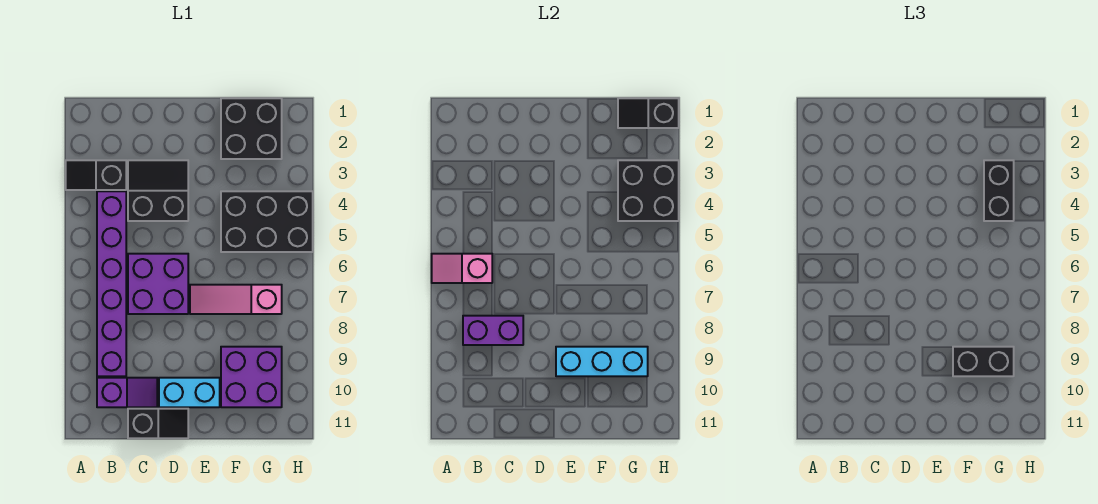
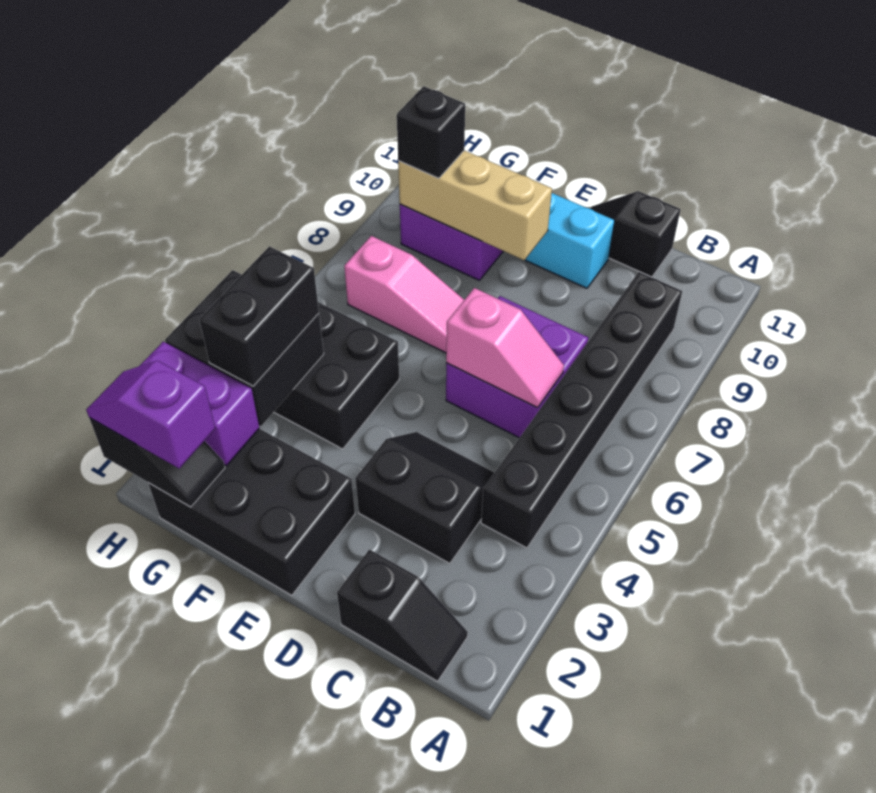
black slope A3:B3 level 1 top B -> black slope B1:C1 level 1 top C
pink slope A6:B6 level 2 top B -> pink slope C6:D6 level 2 top D
purple brick B4:B9 level 1 -> black brick B4:B9 level 1
purple brick B8:C8 level 2 -> purple brick G2:H2 level 2
purple slope B10:C10 level 1 top B -> purple slope G1:H1 level 3 top G
black slope C3:D4 level 1 top 4 -> black slope C3:D4 level 1 top 3
cyan brick E9:G9 level 2 -> tan brick E9:G9 level 2
black brick F1:G2 level 1 -> black brick E1:G2 level 1
black brick F9:G9 level 3 -> black brick G9 level 3

